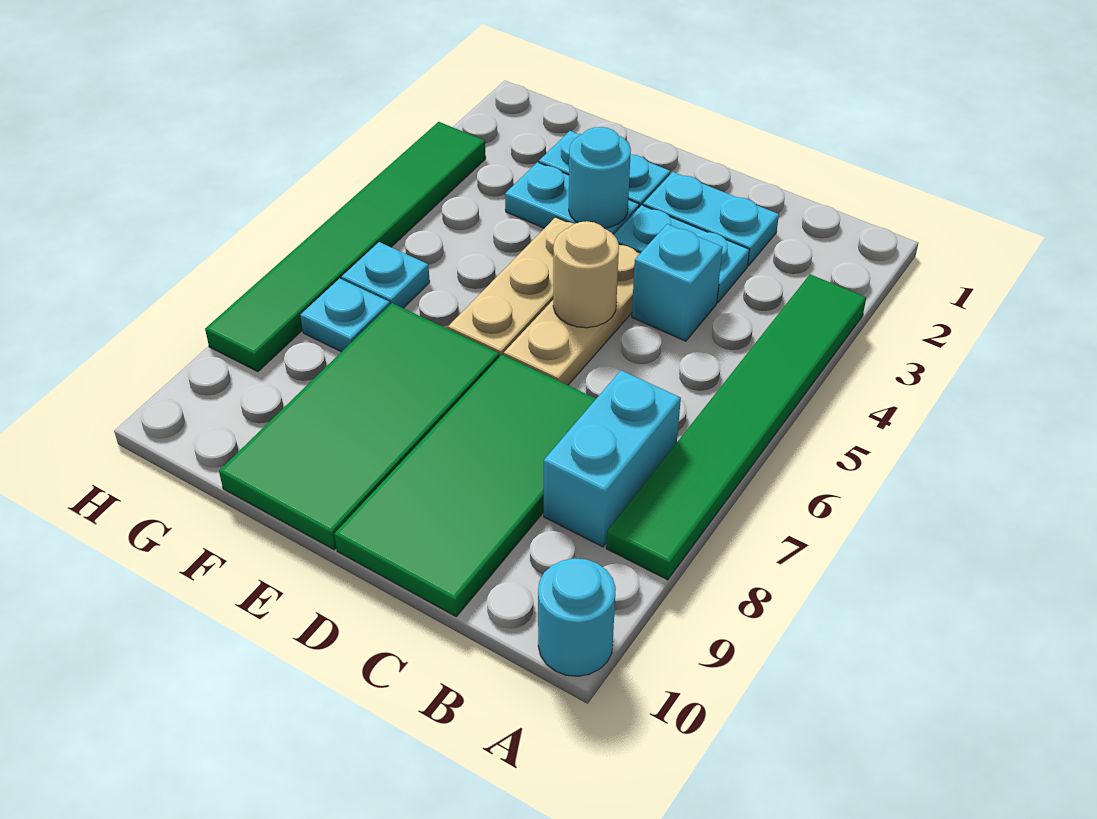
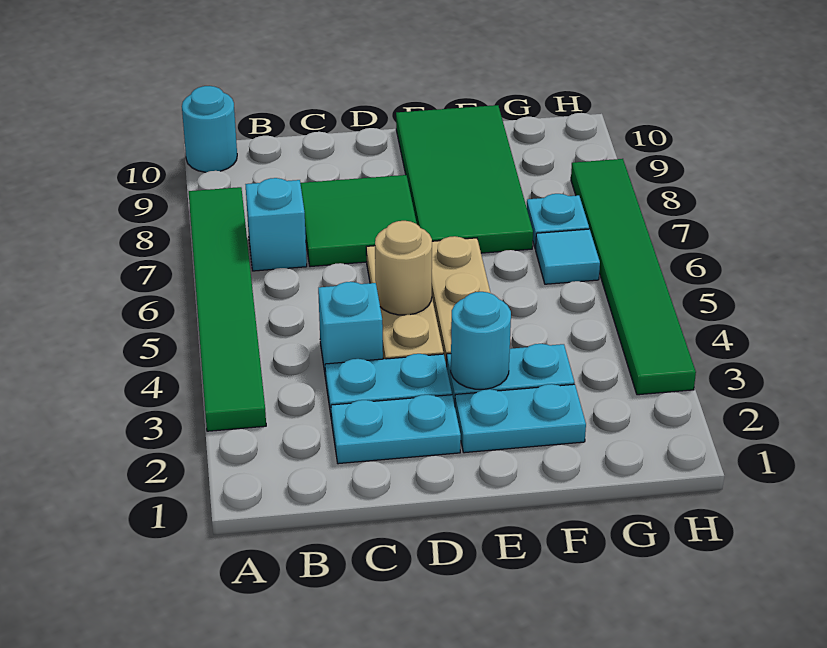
cyan brick B7:B8 level 1 -> cyan brick B7 level 1
green tile C7:D10 level 1 -> green tile C7:D8 level 1
cyan plate G6 level 1 -> cyan tile G6 level 1

